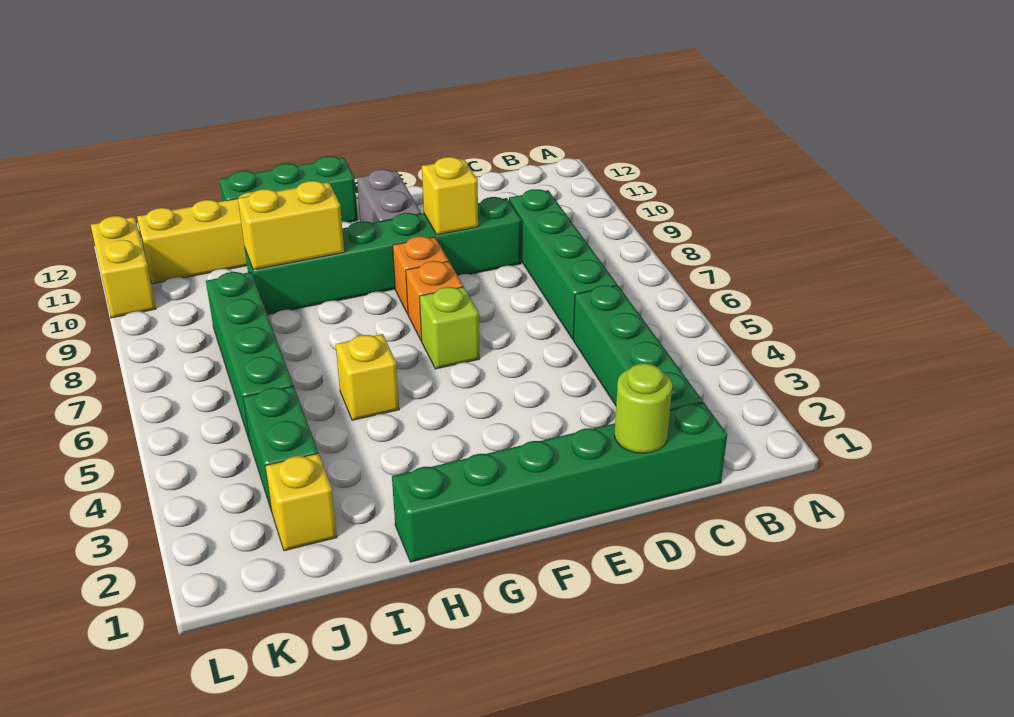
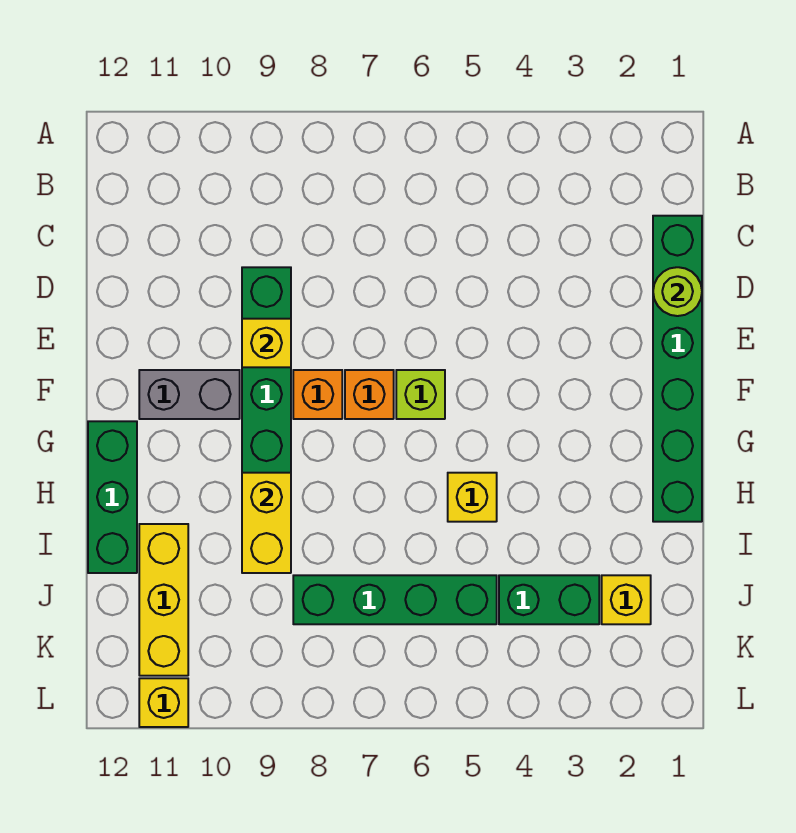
green brick C2:C5 level 1 -> none
green brick C6:C9 level 1 -> none
yellow brick L10:L11 level 1 -> yellow brick L11 level 1

